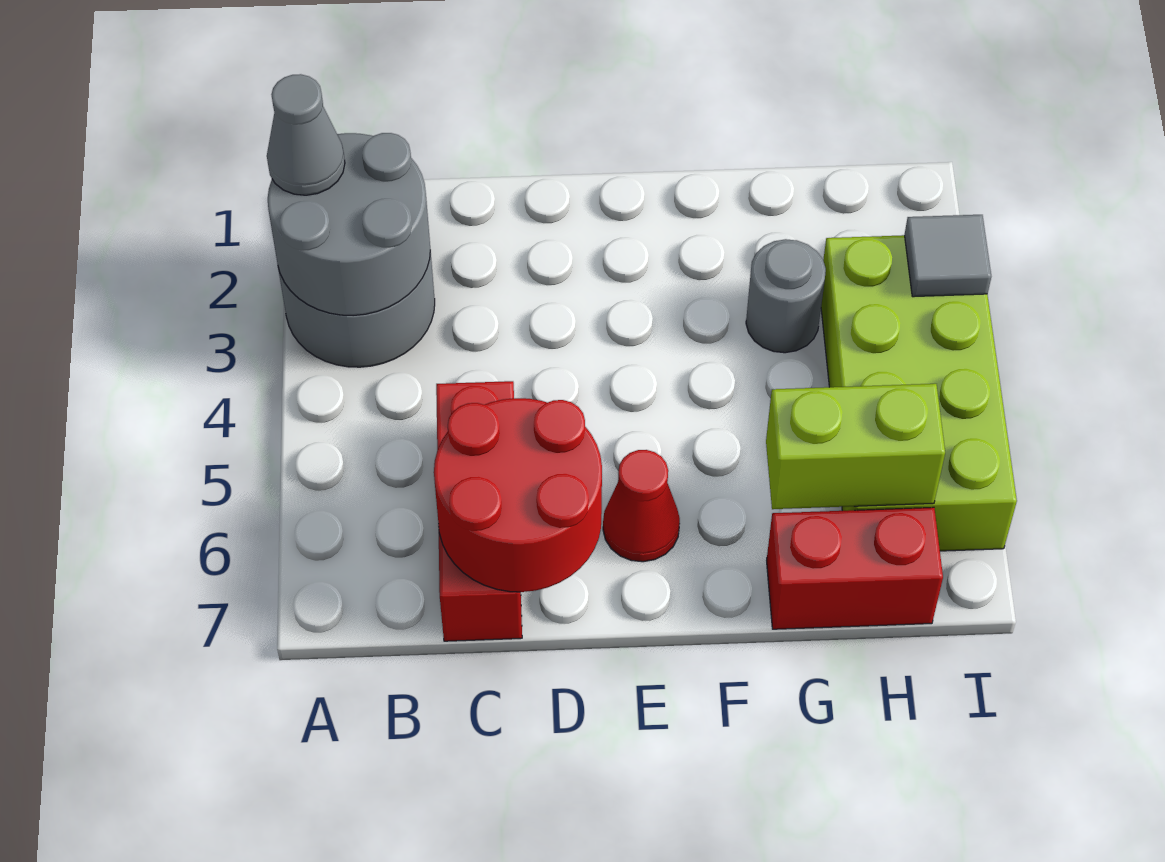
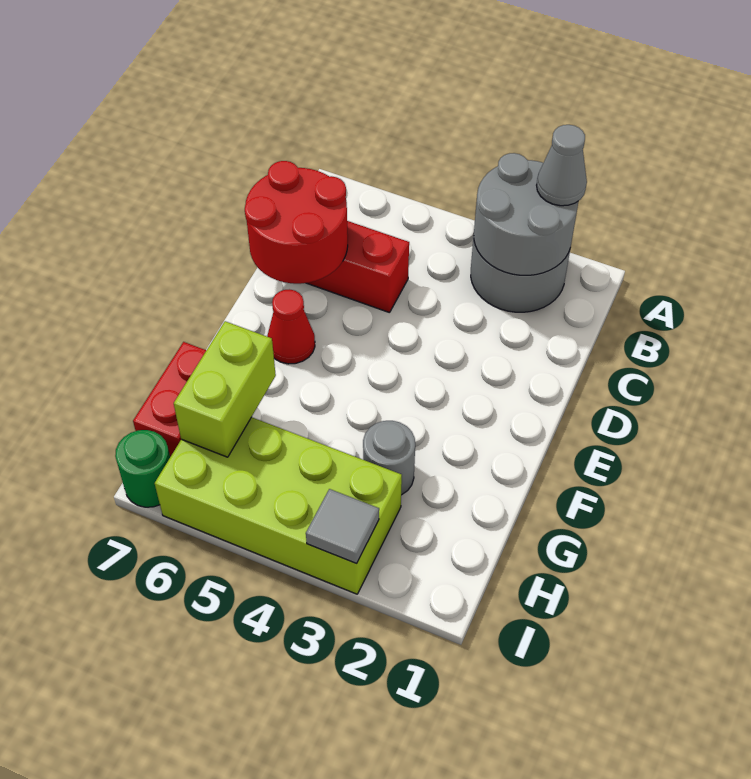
none -> green round brick I7 level 1

